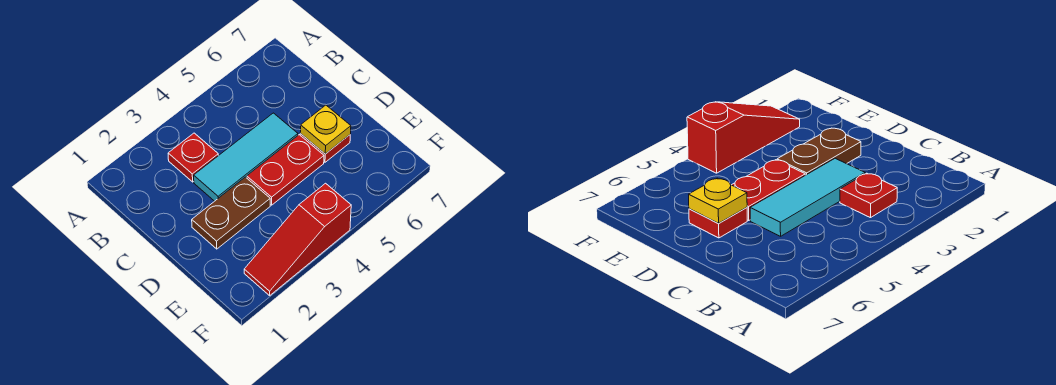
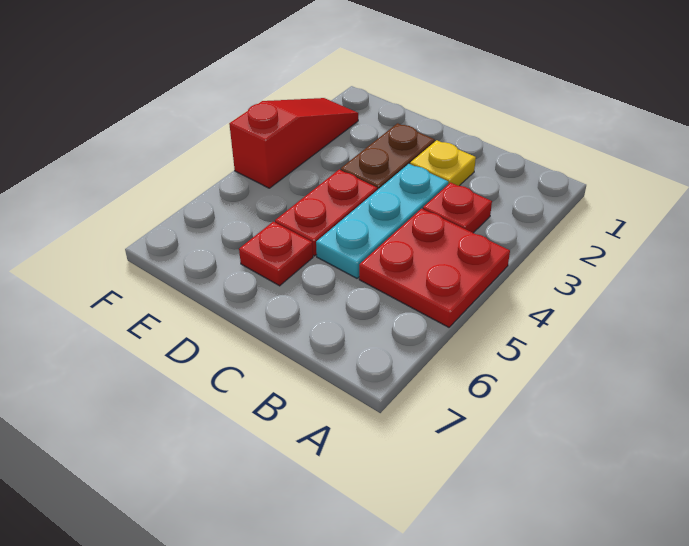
none -> red plate A4:B5 level 1
cyan tile C3:C5 level 1 -> cyan plate C3:C5 level 1
yellow plate D6 level 2 -> yellow plate C2 level 1

